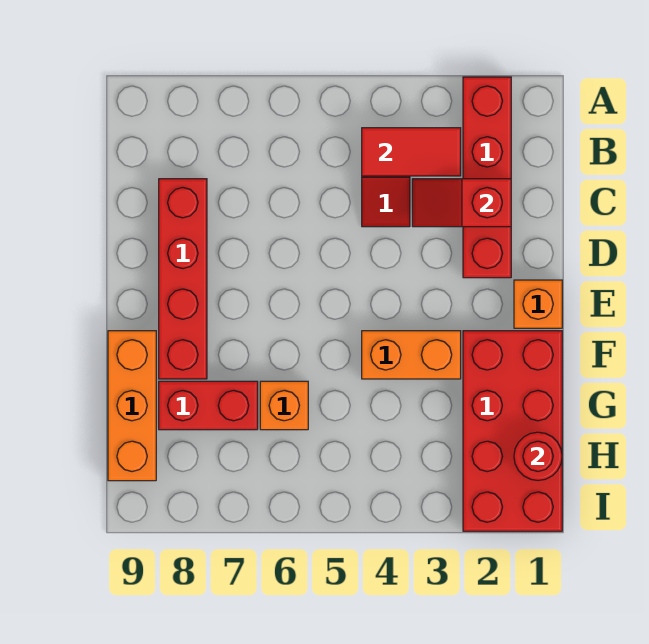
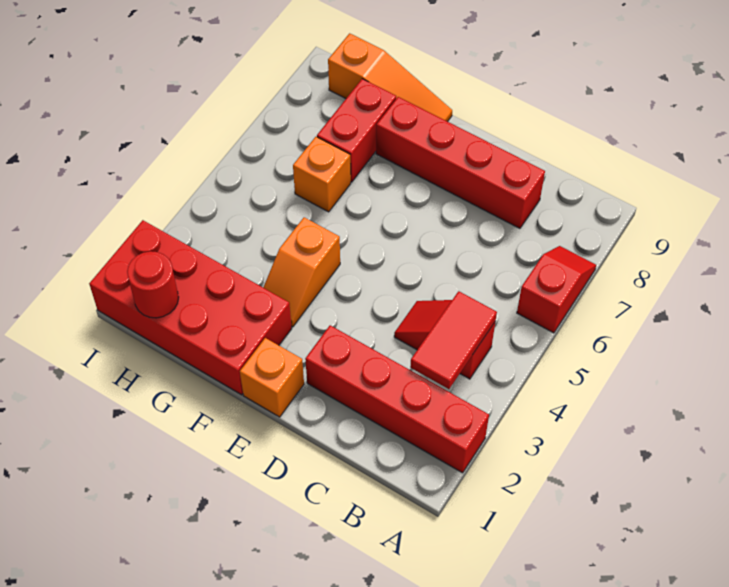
red slope C2:C3 level 2 top 2 -> red slope A6:A7 level 1 top 6
orange brick F3:F4 level 1 -> orange slope F3:F4 level 1 top 4
orange brick F9:H9 level 1 -> orange slope F9:H9 level 1 top H

